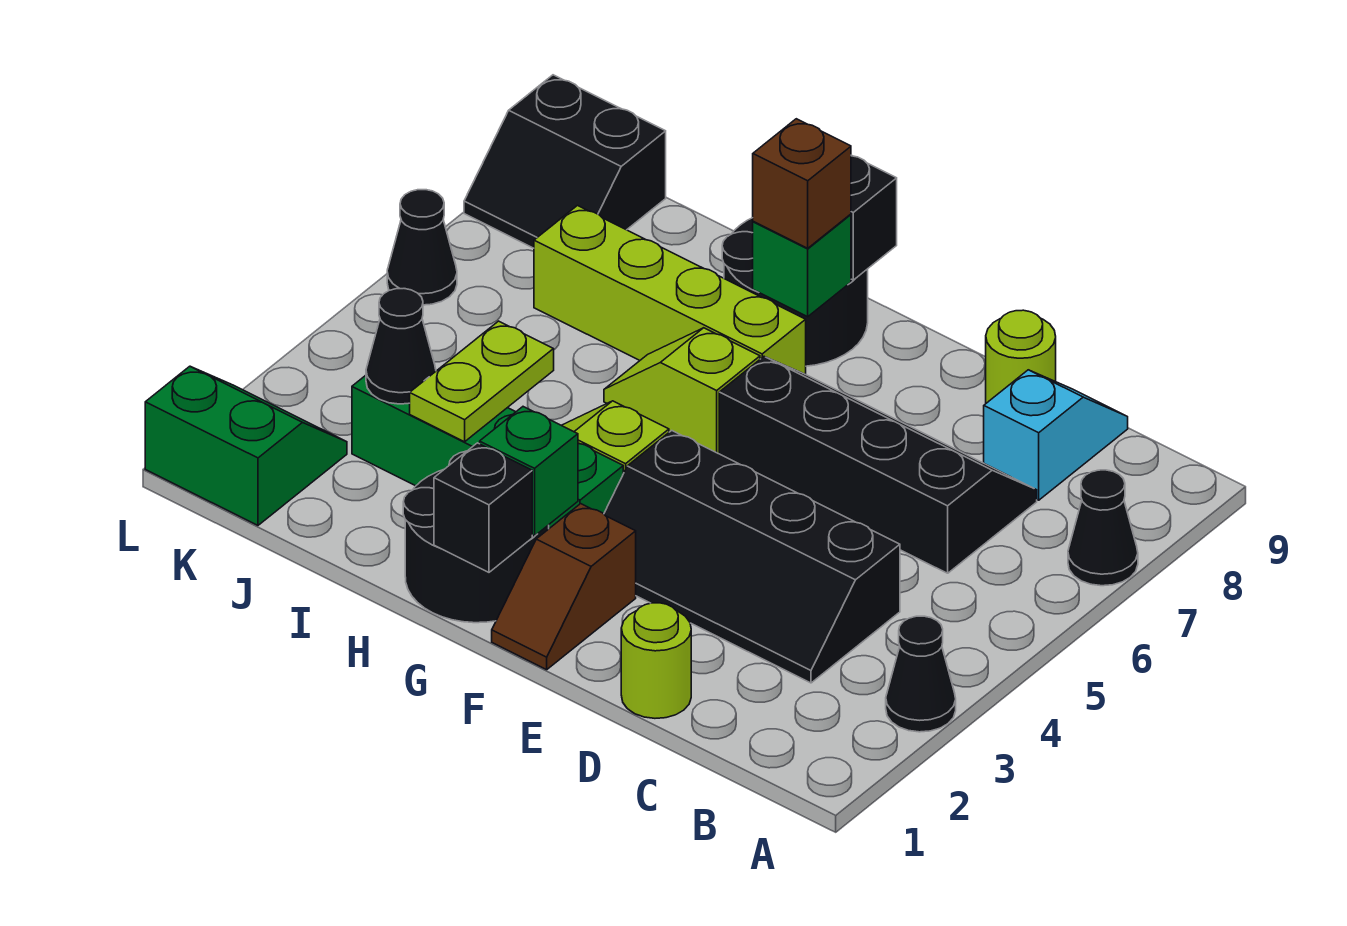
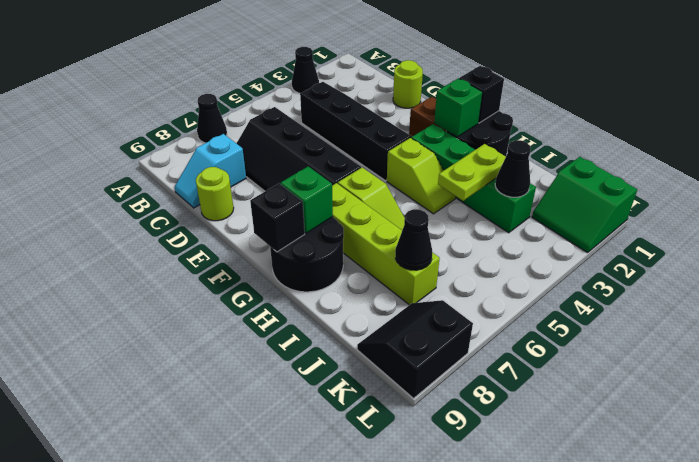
brown brick G8 level 3 -> none
black slope K8:L9 level 1 top 9 -> black slope K8:L9 level 1 top L
black cone L6 level 1 -> black cone J7 level 2

